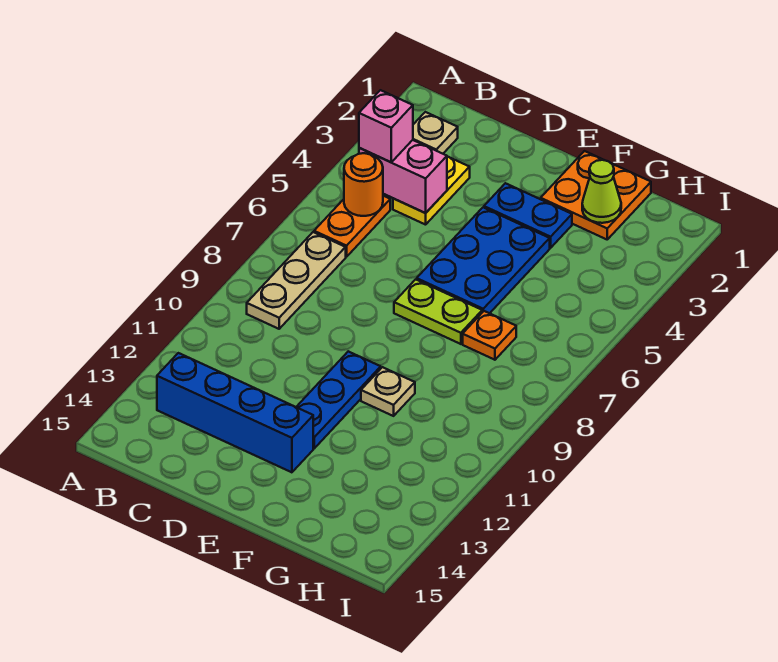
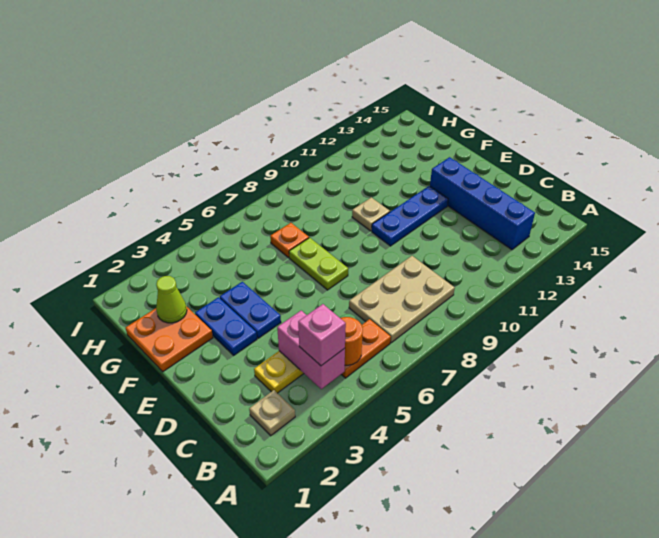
tan plate B7:B9 level 1 -> tan plate B7:C9 level 1
blue plate E4:F6 level 1 -> blue plate E4:F4 level 1

